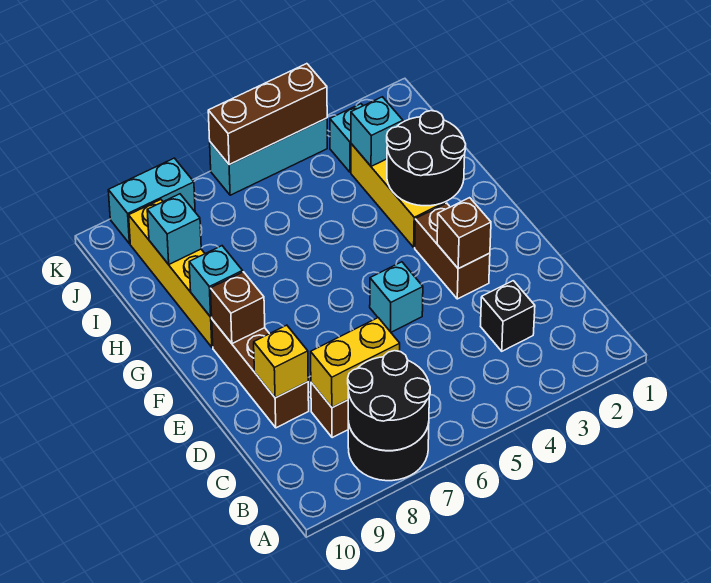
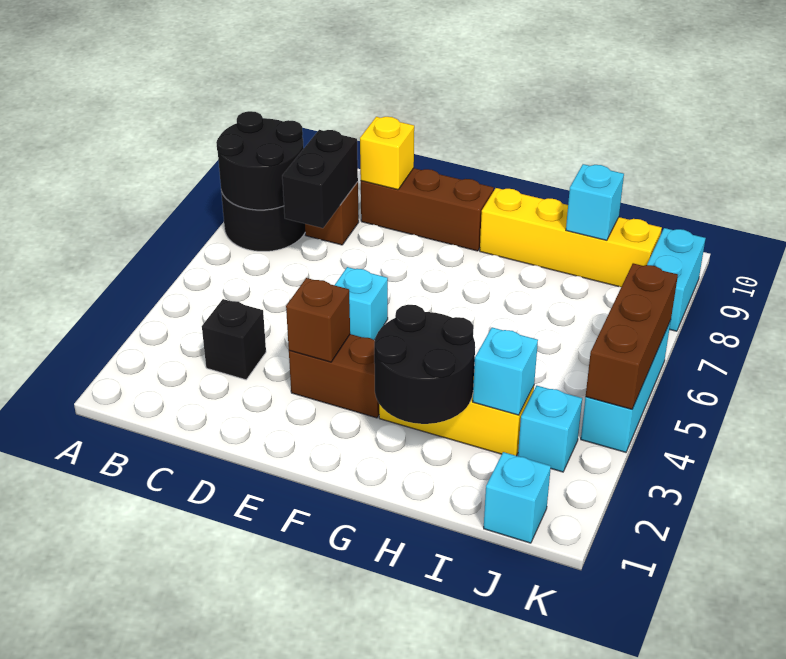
yellow brick C7:C8 level 2 -> black brick C7:C8 level 2
brown brick F9 level 2 -> none
cyan brick G9 level 2 -> cyan brick J1 level 1

